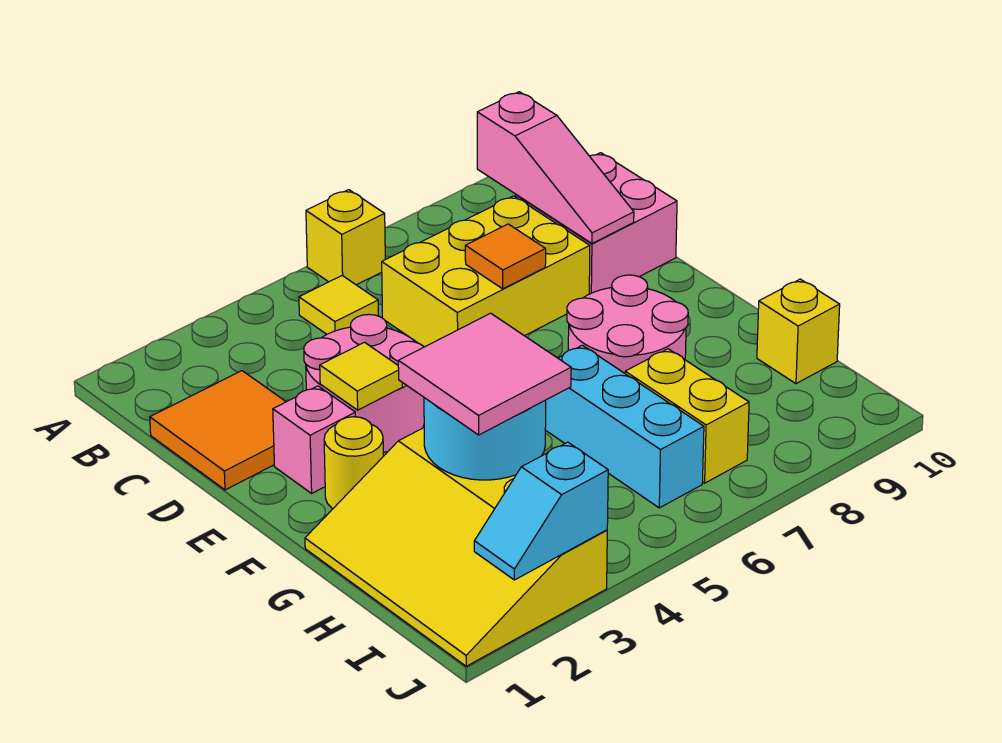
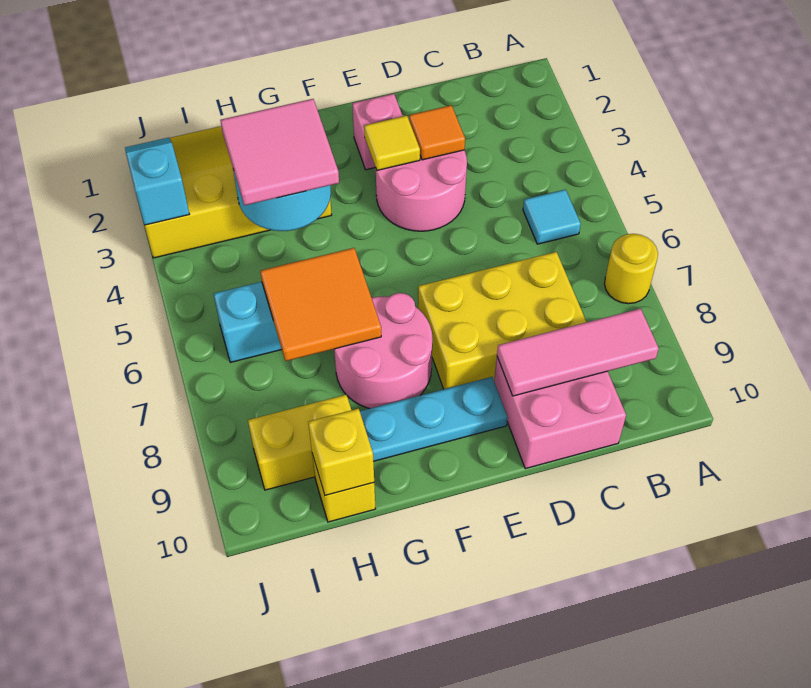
yellow brick A6 level 1 -> yellow brick H10 level 2
yellow tile B5 level 1 -> cyan tile B5 level 1
pink slope B9:D9 level 2 top B -> pink tile B9:D9 level 2
orange tile C1:D2 level 1 -> orange tile G6:H7 level 2
yellow brick C6:D8 level 1 -> yellow brick C7:E8 level 1
orange tile D7 level 2 -> orange tile D3 level 2
none -> cyan plate E9:G9 level 1
yellow round brick F2 level 1 -> yellow round brick A7 level 1
yellow brick H7:I7 level 1 -> yellow brick H9:I9 level 1

